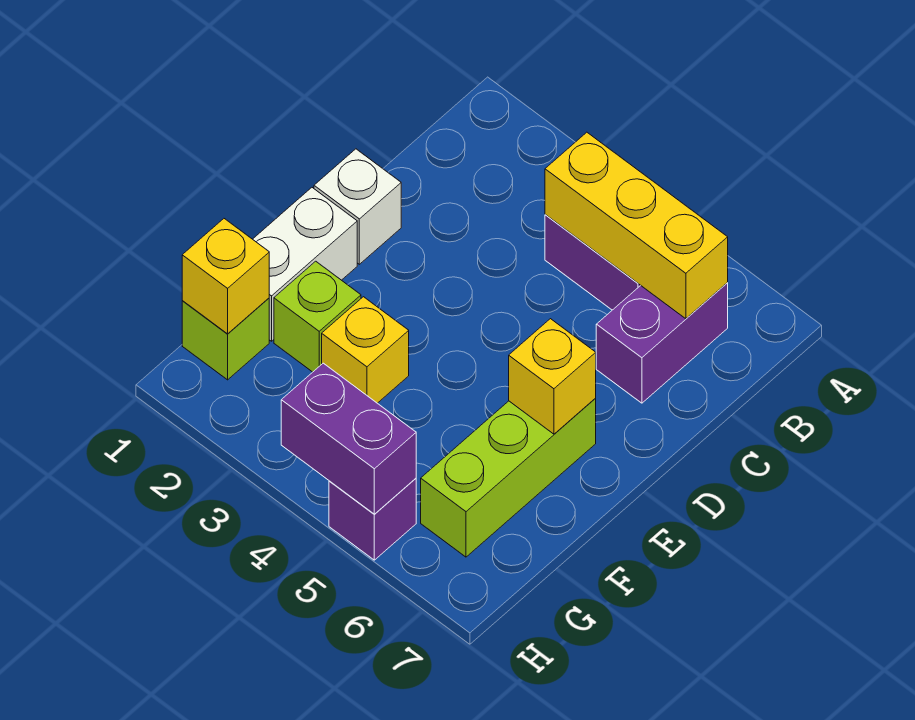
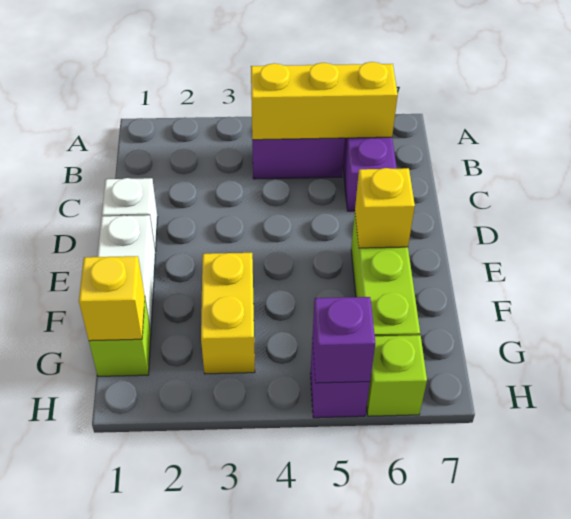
lime brick F2 level 1 -> lime brick H6 level 1
yellow brick F3 level 1 -> yellow brick F3:G3 level 1
purple brick H4:H5 level 2 -> purple brick H5 level 2

